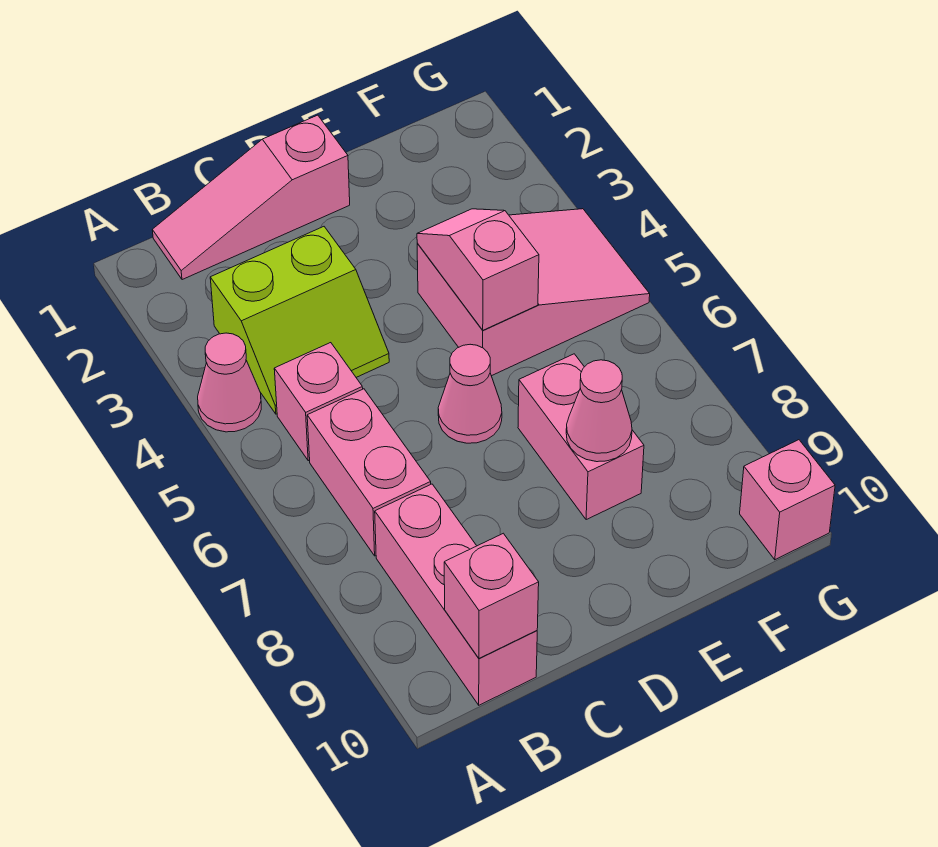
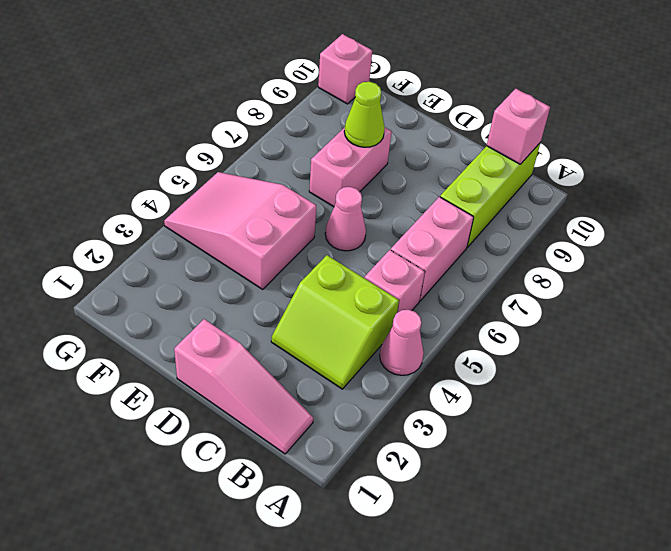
lime slope B3:C4 level 1 top 3 -> lime slope B3:C4 level 1 top 4
pink brick B8:B10 level 1 -> lime brick B8:B10 level 1
pink slope E4:E5 level 2 top 5 -> none
pink cone E8 level 2 -> lime cone E8 level 2

